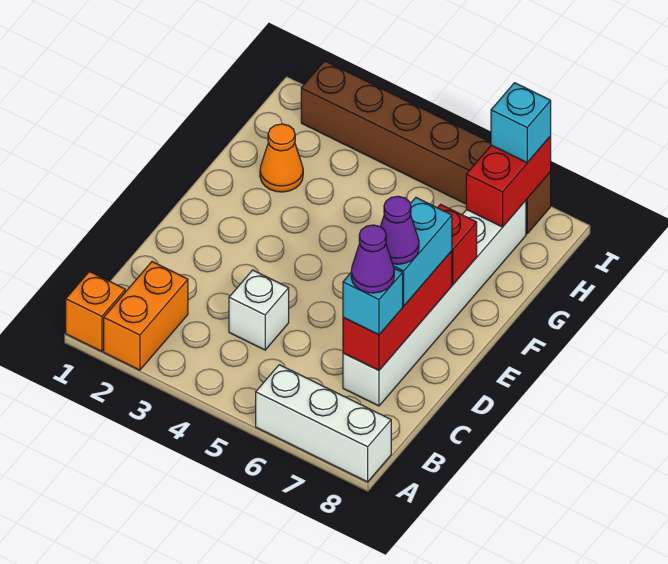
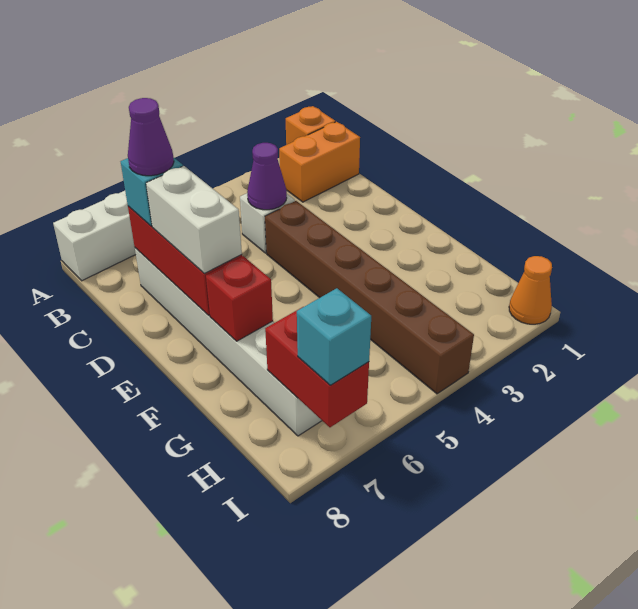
orange brick A2:B2 level 1 -> orange brick B1:B2 level 1
cyan brick D7:E7 level 3 -> white brick D7:E7 level 3
purple cone D7 level 4 -> purple cone C4 level 2
orange cone G2 level 1 -> orange cone I1 level 1
brown brick I2:I7 level 1 -> brown brick D4:I4 level 1

